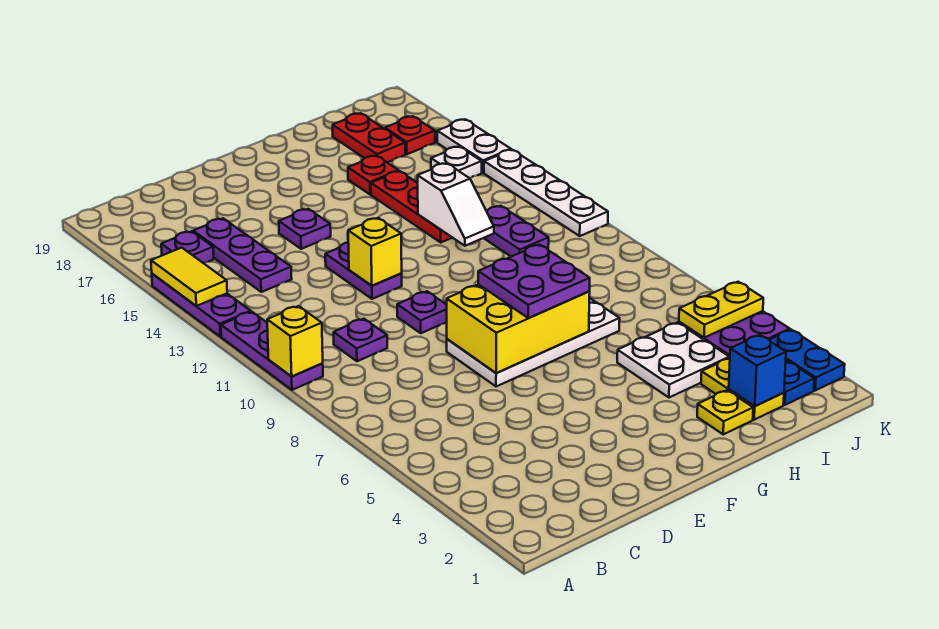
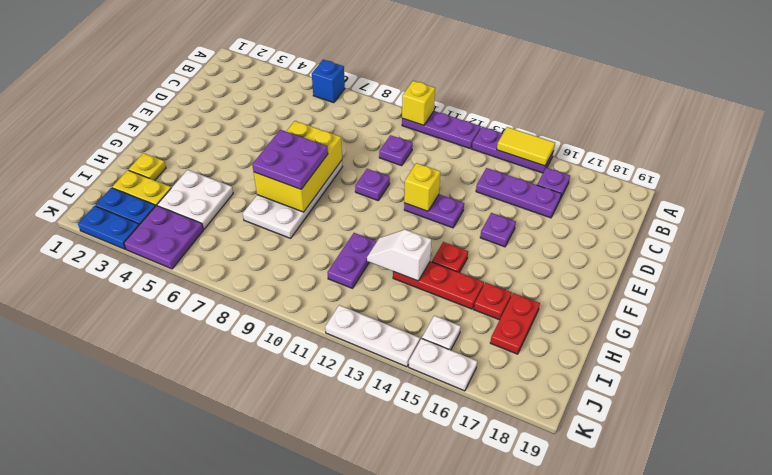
blue brick I2 level 2 -> blue brick A6 level 1
purple plate I11:I12 level 1 -> purple plate H11:I11 level 1
red plate I17:I18 level 1 -> red plate H17:I17 level 1
yellow plate J5:K5 level 2 -> none
red plate J17 level 1 -> red plate G14 level 1
white plate K11:K14 level 1 -> white plate K12:K14 level 1

